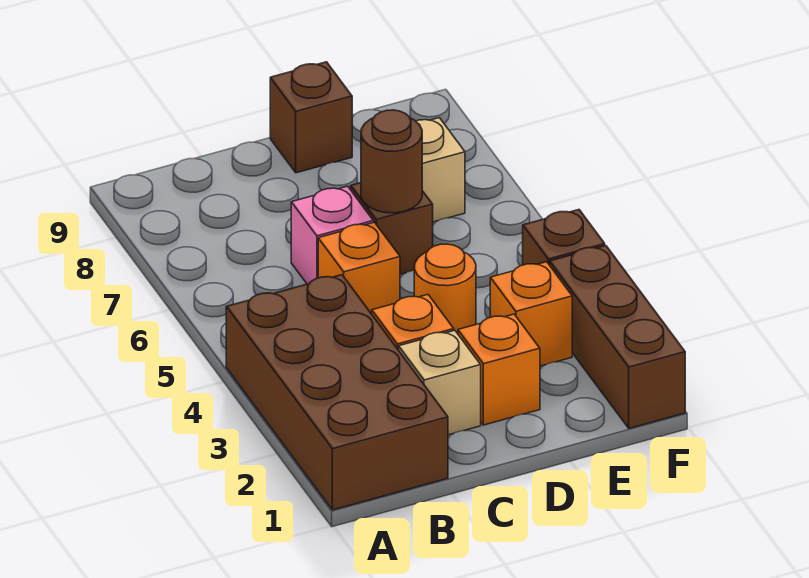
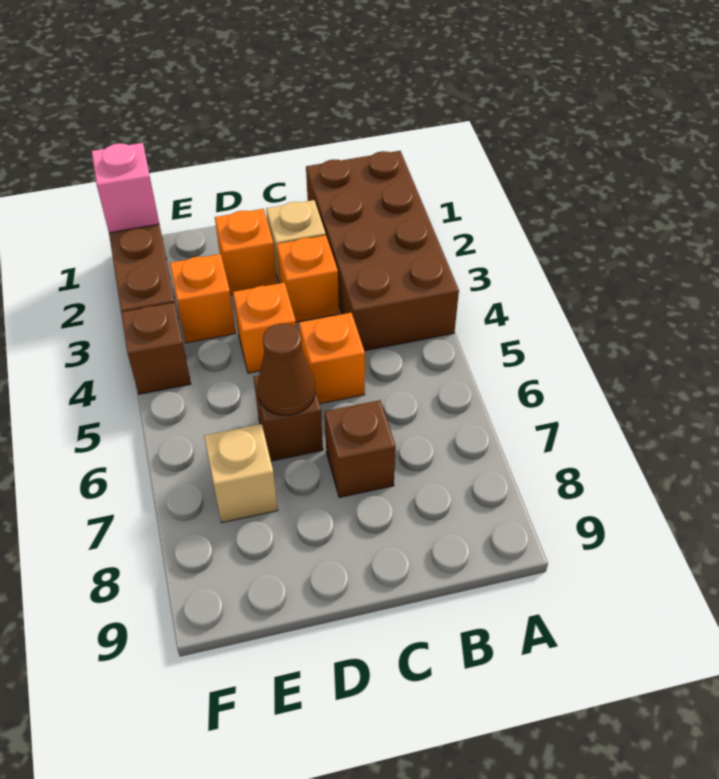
pink brick C6 level 1 -> pink brick F1 level 2
orange round brick D4 level 1 -> orange brick D4 level 1
brown round brick D6 level 2 -> brown cone D6 level 2
brown brick D9 level 1 -> brown brick C7 level 1

